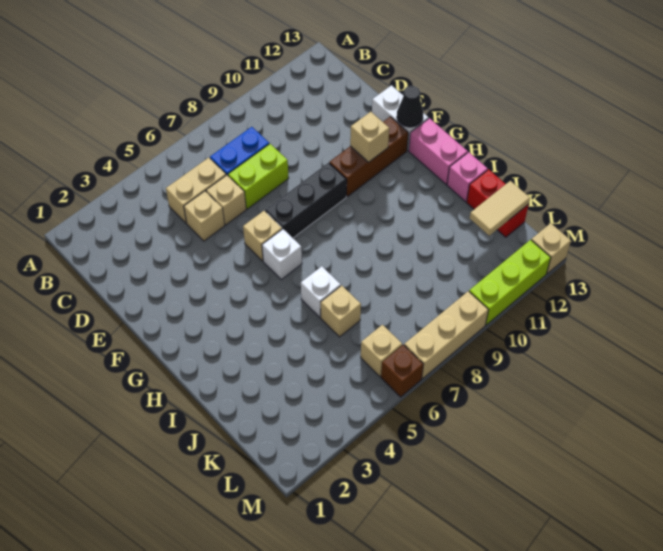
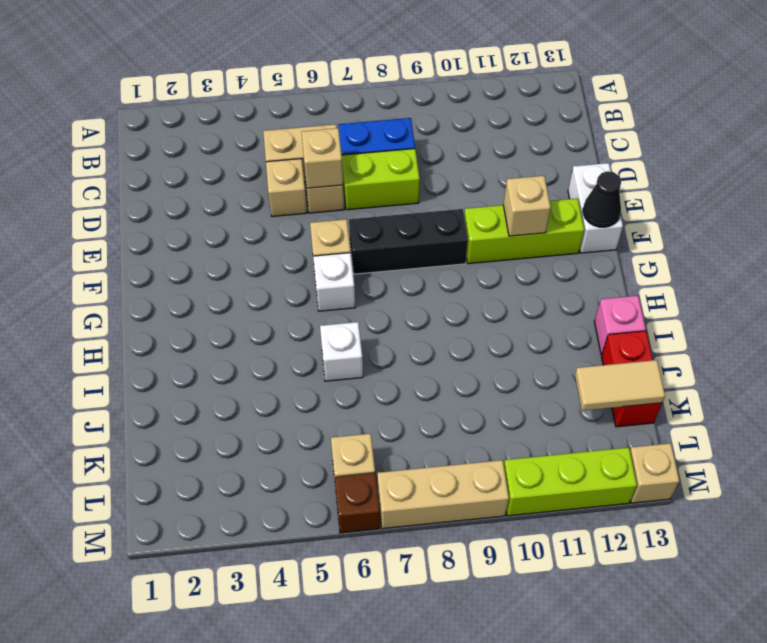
brown brick F10:F12 level 1 -> lime brick F10:F12 level 1
pink brick G13:H13 level 1 -> none
tan brick J6 level 1 -> tan brick D6 level 2

